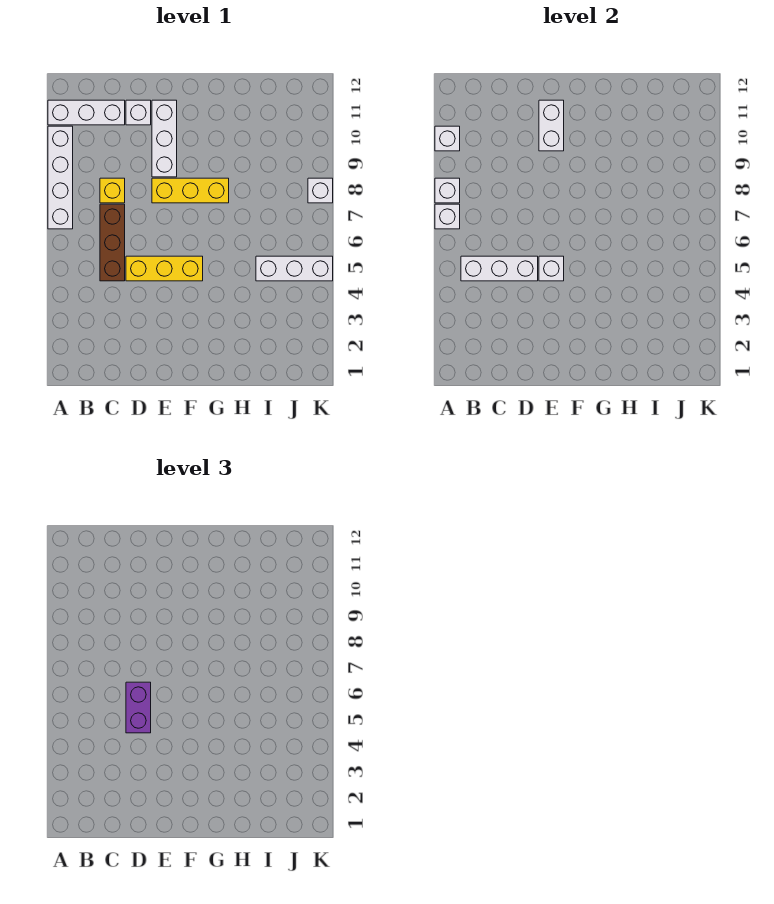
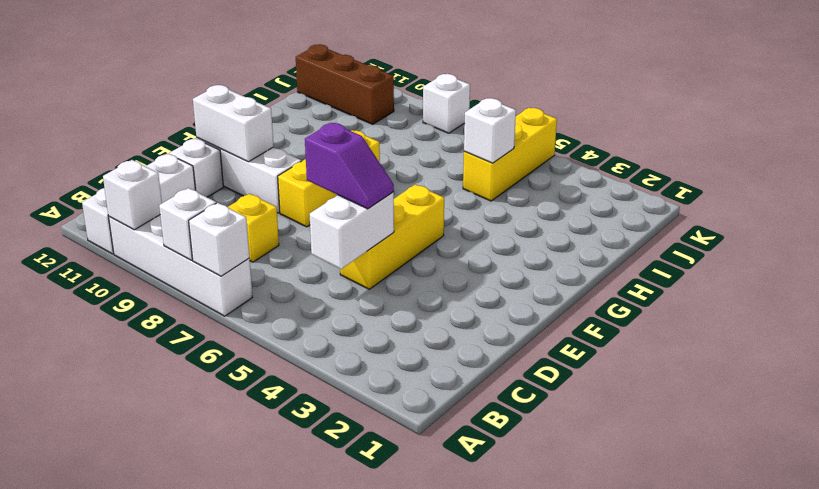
white brick B5:D5 level 2 -> white brick C5:D5 level 2
brown brick C5:C7 level 1 -> brown brick J10:J12 level 1
purple brick D5:D6 level 3 -> purple slope D5:D6 level 3 top 6
white brick E5 level 2 -> white brick I5 level 2
white brick I5:K5 level 1 -> yellow brick I5:K5 level 1

